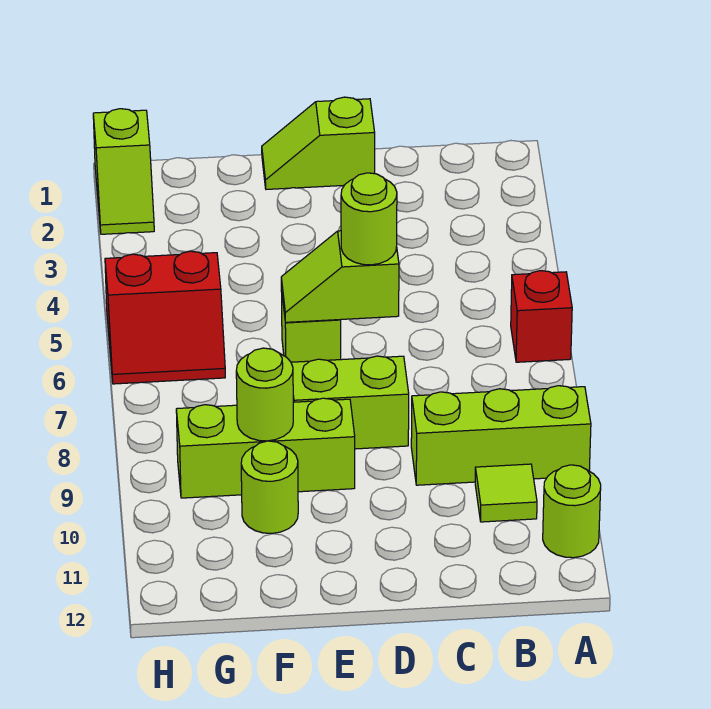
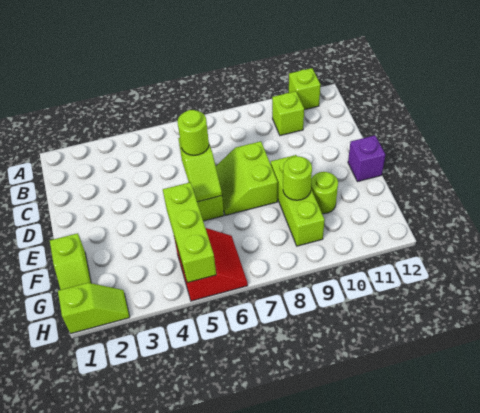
red brick A6 level 1 -> none
lime brick A9:C9 level 1 -> lime brick F5:H5 level 2
lime round brick A11 level 1 -> lime brick A11 level 1
lime tile B10 level 1 -> lime brick B10 level 1
lime slope D1:E1 level 1 top D -> lime slope F1:G1 level 1 top F
none -> purple brick E12 level 1

